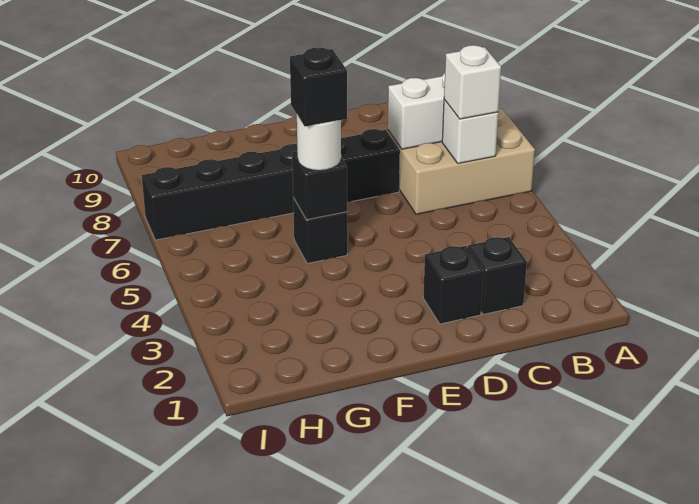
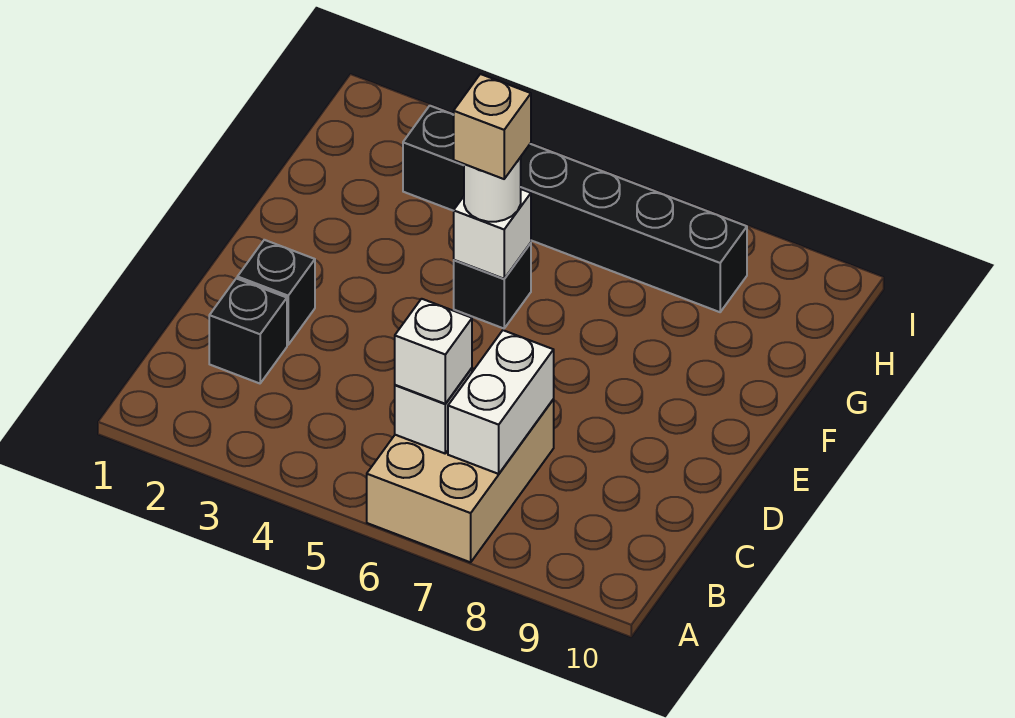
black brick D7:I7 level 1 -> black brick H3:H8 level 1
black brick F5 level 2 -> white brick F5 level 2
black brick F5 level 4 -> tan brick F5 level 4

